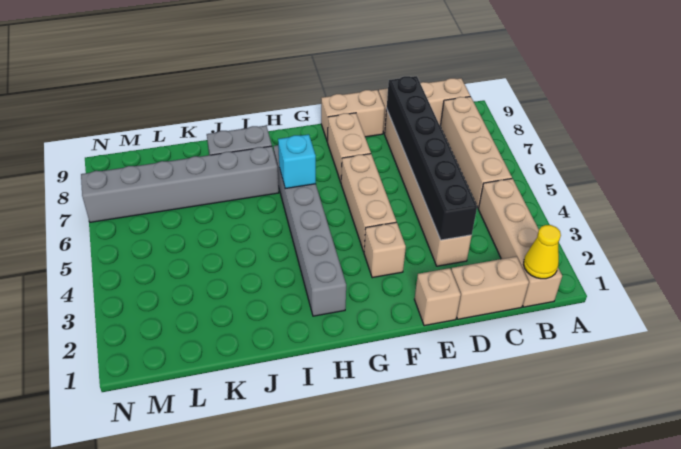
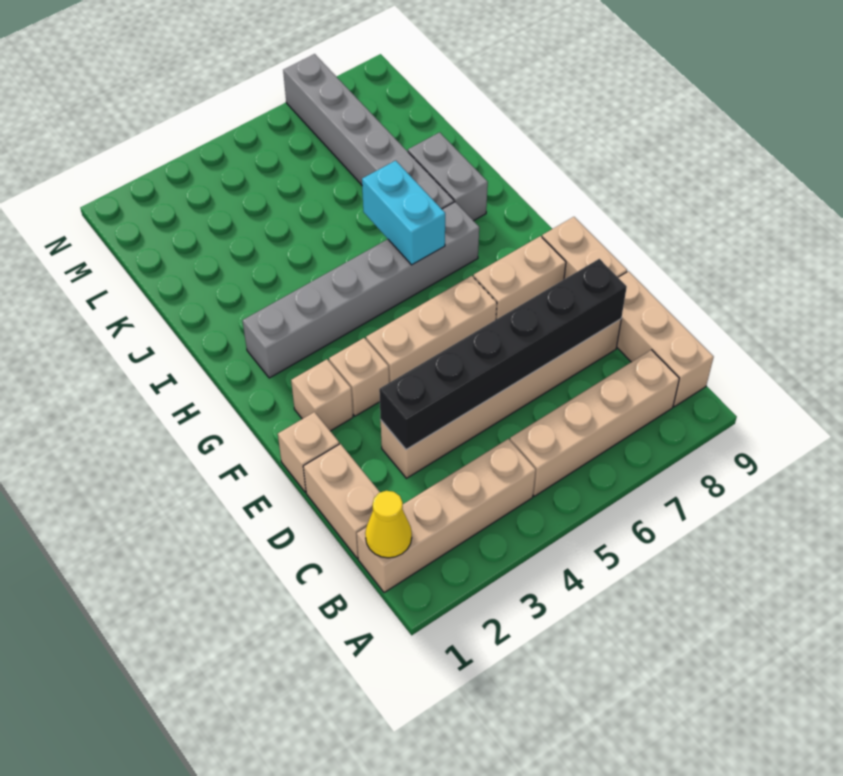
none -> tan brick F2 level 1
cyan brick H6 level 2 -> cyan brick H6:I6 level 2

